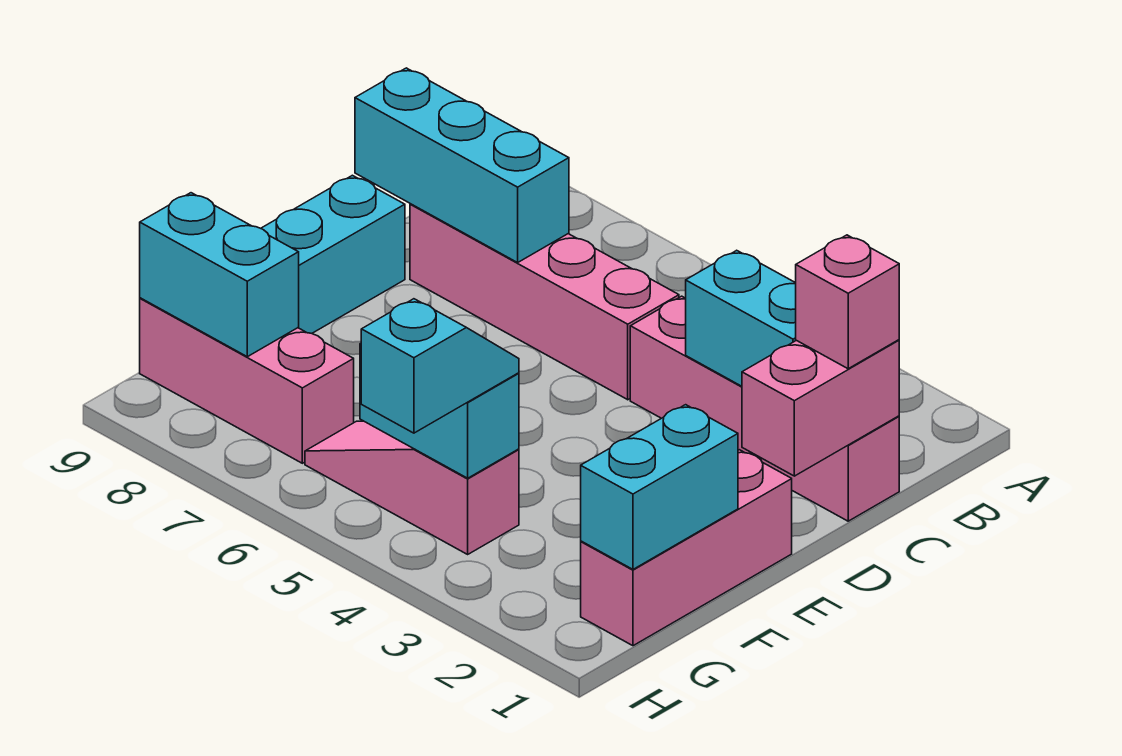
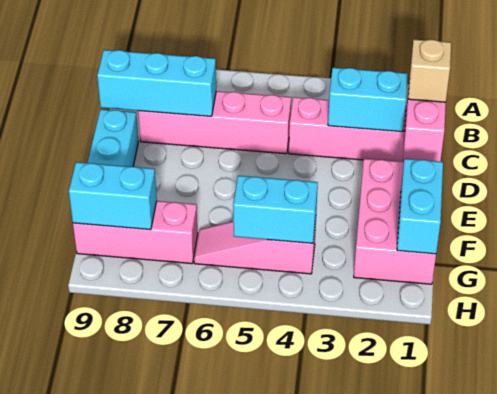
pink brick C1 level 3 -> tan brick C1 level 3
pink brick E1:G1 level 1 -> pink brick E1:G2 level 1
cyan slope G4:H4 level 3 top H -> none

